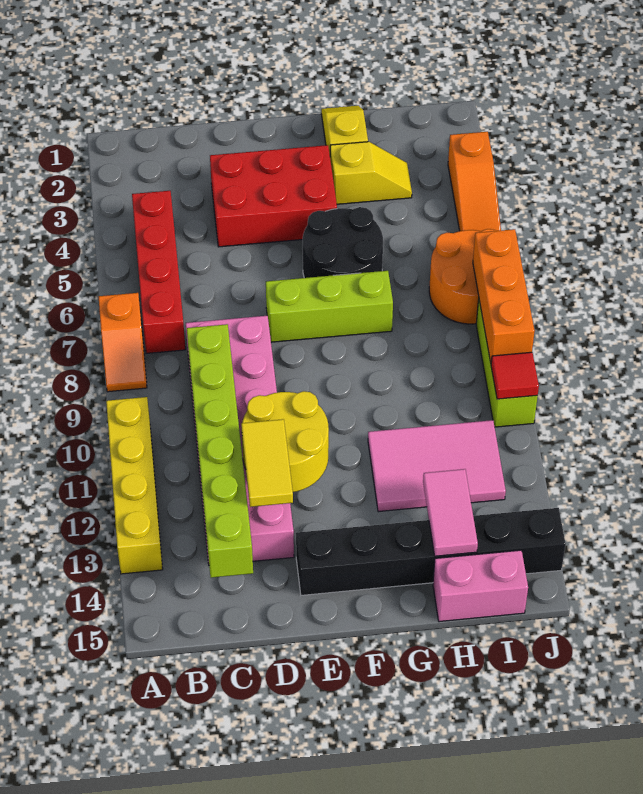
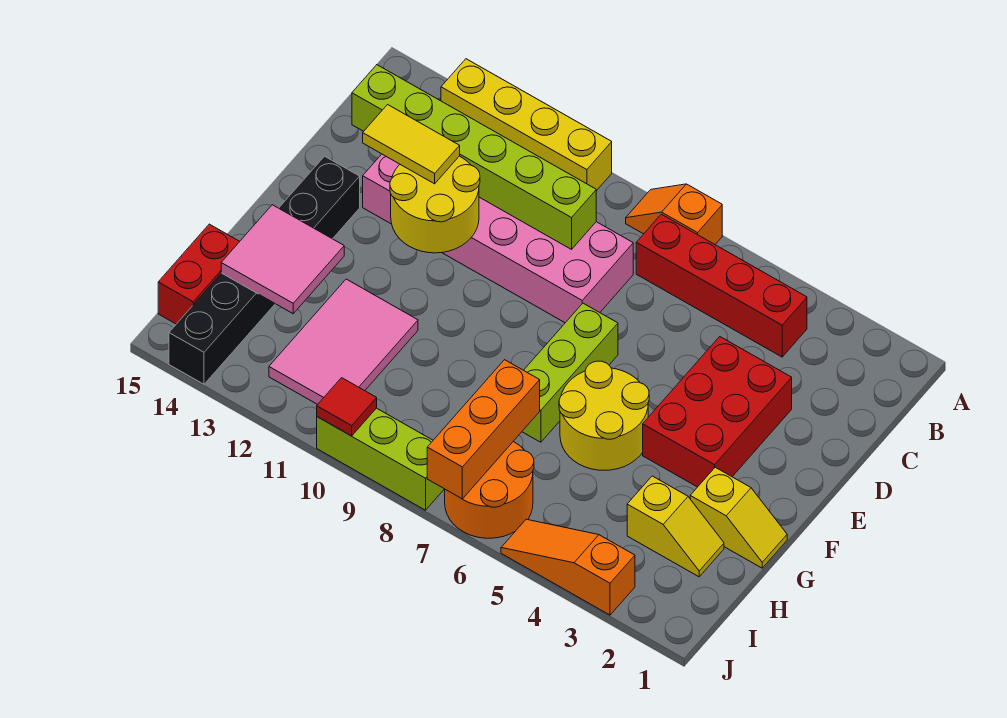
black round brick F5:G6 level 1 -> yellow round brick F5:G6 level 1
yellow slope G3:H3 level 1 top G -> yellow slope H2:H3 level 1 top 3
pink tile H13:H14 level 2 -> pink tile G13:H14 level 2
pink brick H15:I15 level 1 -> red brick H15:I15 level 1
orange brick J7:J9 level 2 -> orange brick H7:J7 level 2

